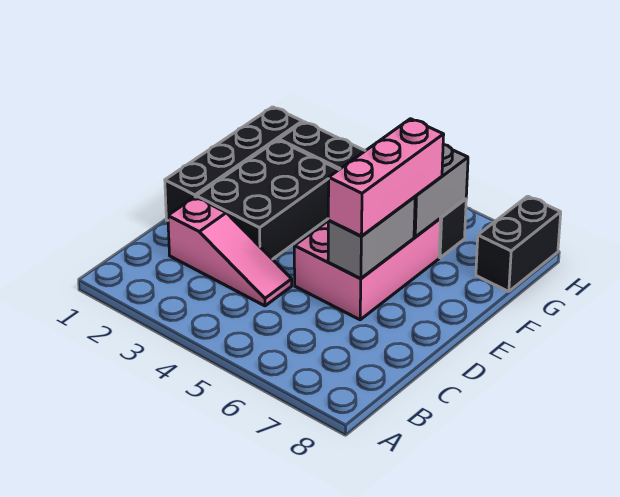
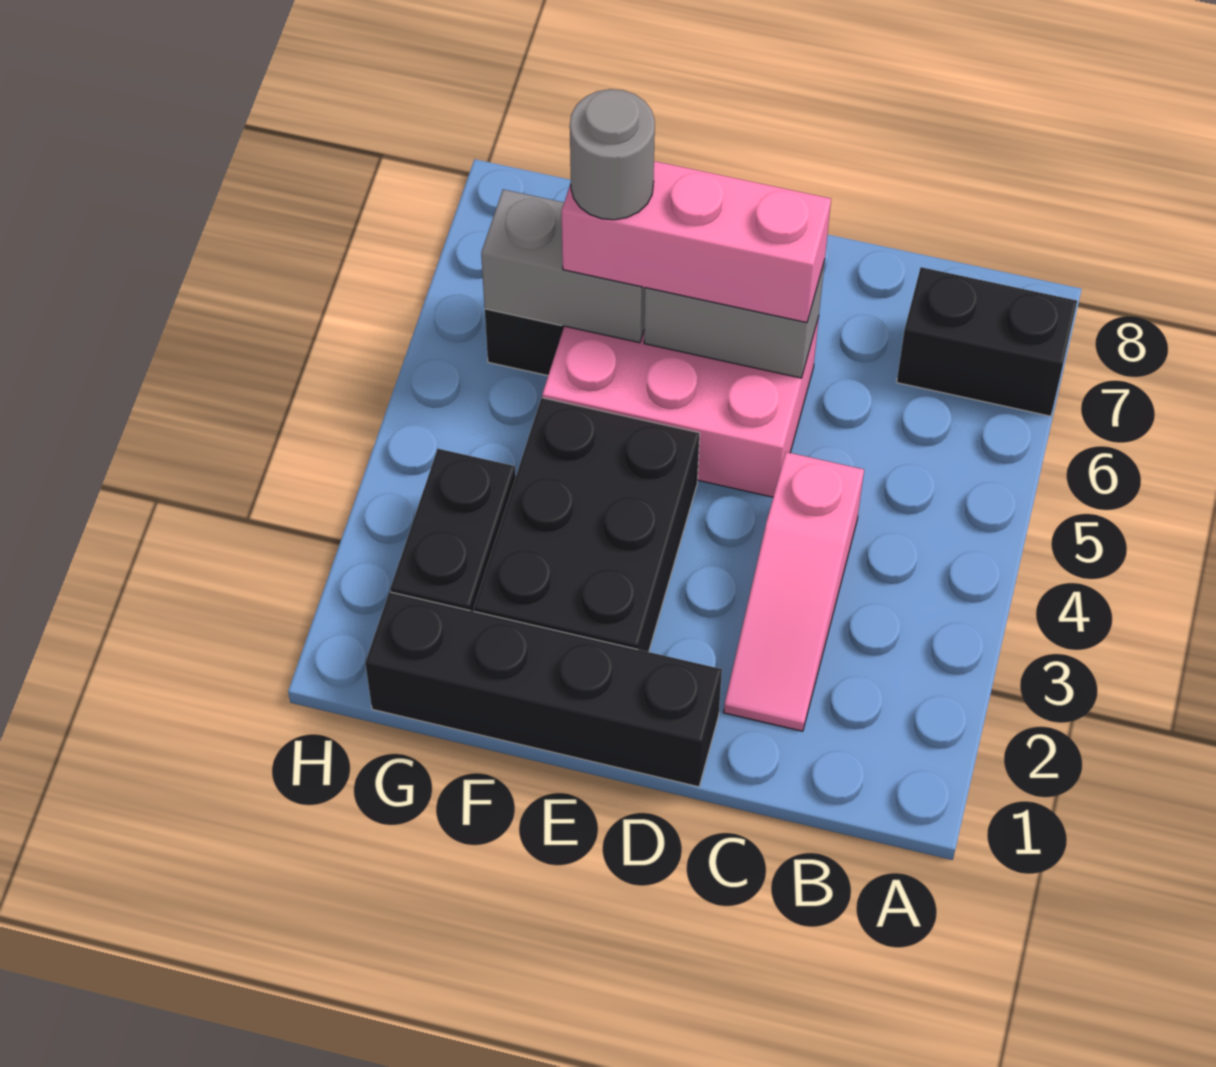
pink slope C2:C4 level 1 top 2 -> pink slope C2:C4 level 1 top 4
black brick D2:F3 level 1 -> black brick E2:F4 level 1
none -> grey round brick F6 level 4
black brick G8:H8 level 1 -> black brick A7:B7 level 1

